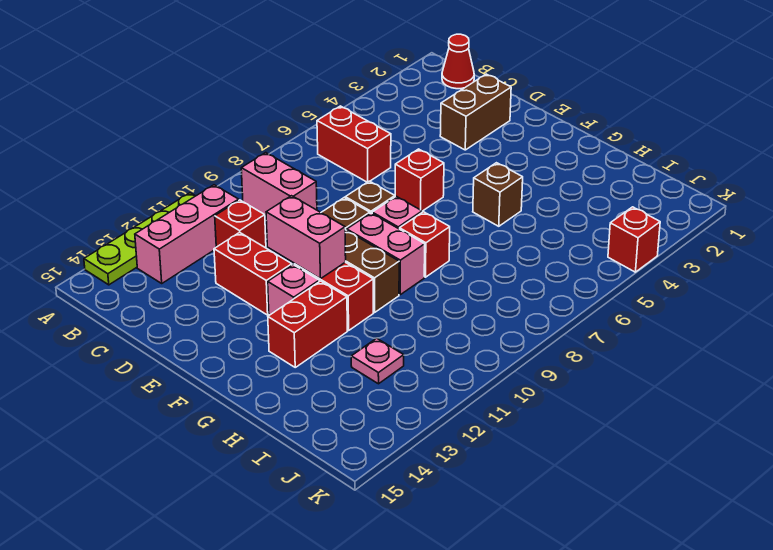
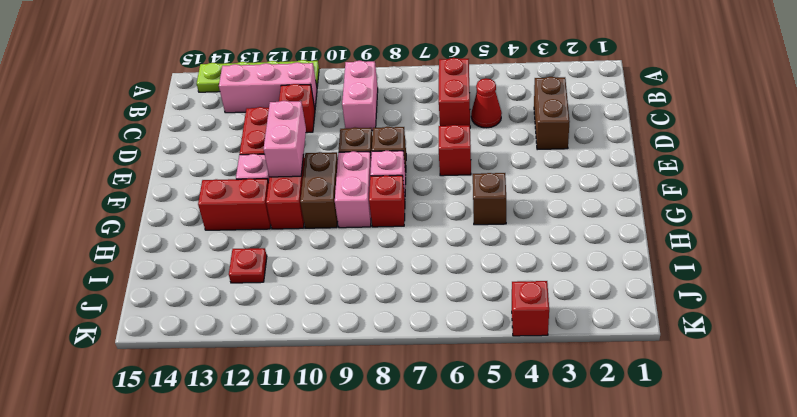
red cone B1 level 1 -> red cone C5 level 1
brown brick D2:D3 level 1 -> brown brick C3:D3 level 1
pink plate I12 level 1 -> red plate I12 level 1

